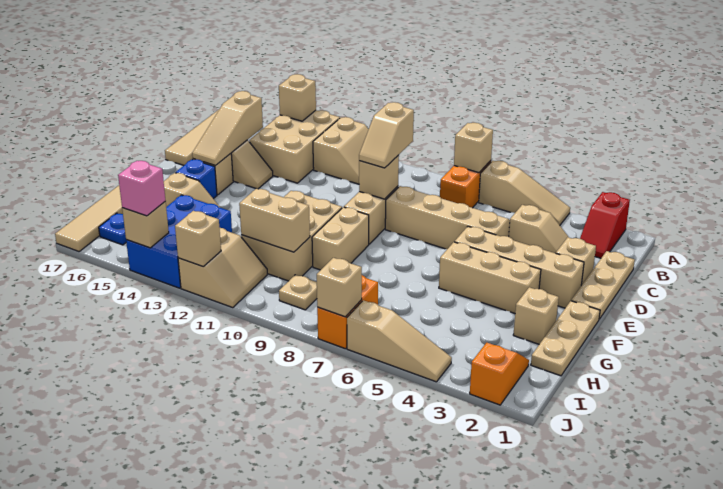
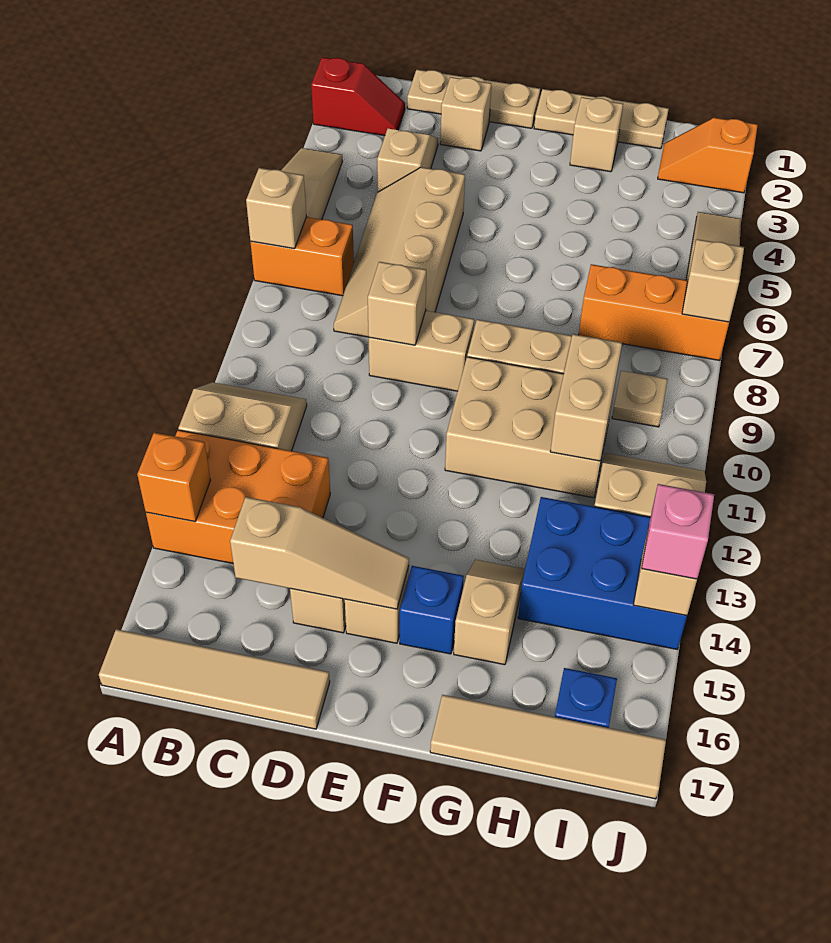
tan brick A13:C14 level 1 -> orange brick A13:C14 level 1
tan brick A14 level 2 -> orange brick A14 level 2
tan slope C9:D9 level 3 top C -> none
tan brick E2:E5 level 1 -> none
tan brick F3:F5 level 1 -> none
orange brick I7:J7 level 1 -> orange brick H7:J7 level 1
tan brick J12 level 2 -> none

